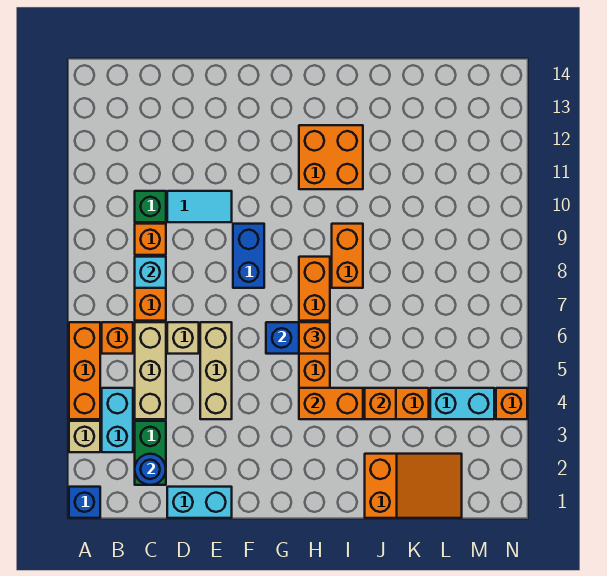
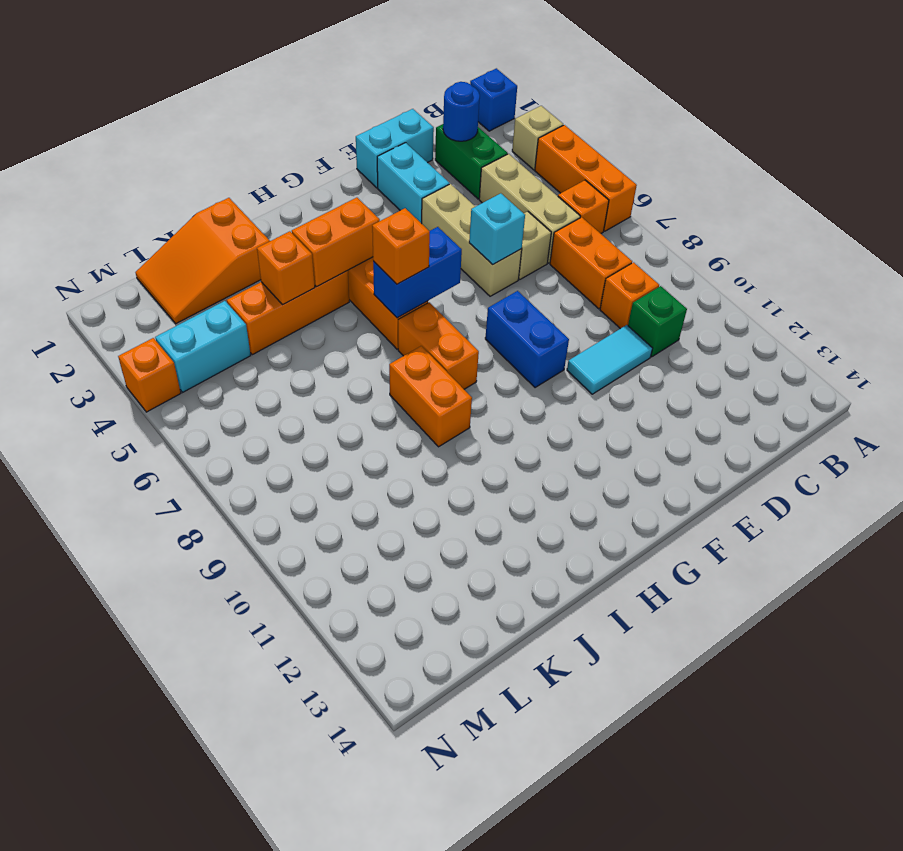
cyan brick B3:B4 level 1 -> cyan brick E2:E3 level 1
cyan brick C8 level 2 -> cyan brick E6 level 2
orange brick H11:I12 level 1 -> none

